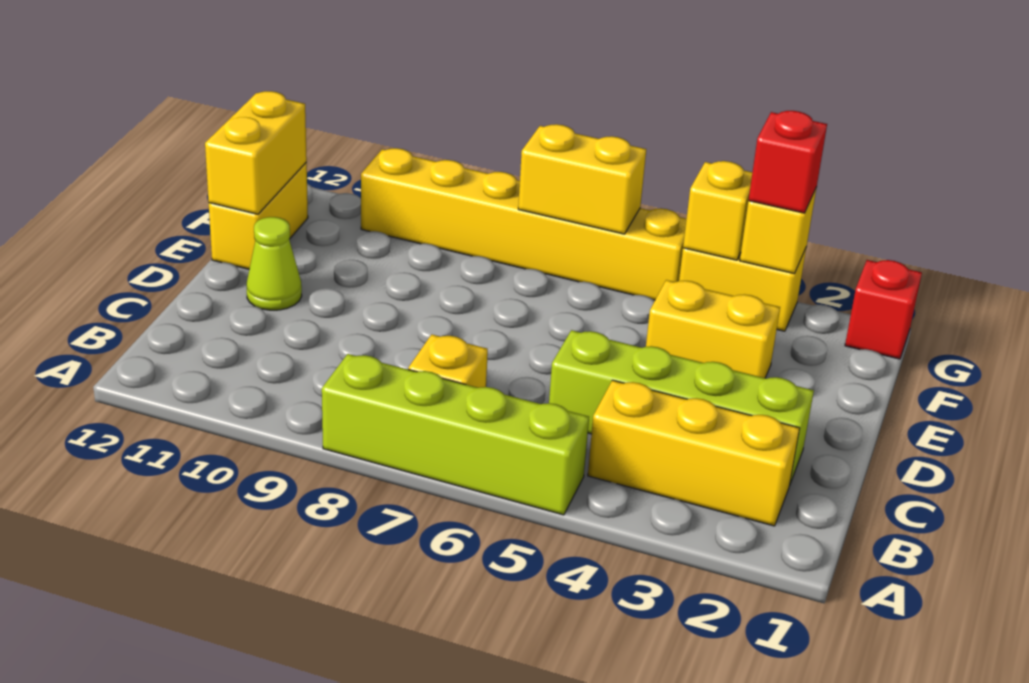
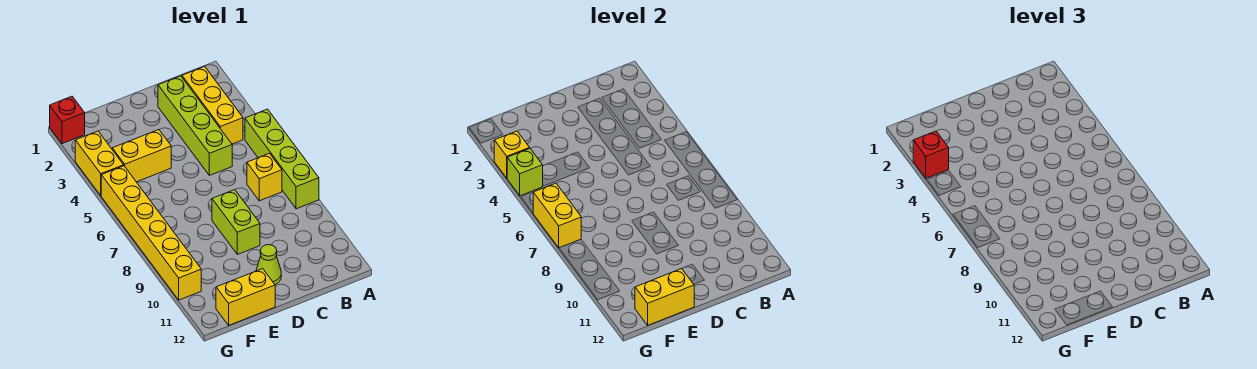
none -> lime brick D8:D9 level 1
yellow brick E3:E4 level 1 -> yellow brick E4:F4 level 1
yellow brick G4 level 2 -> lime brick G4 level 2

